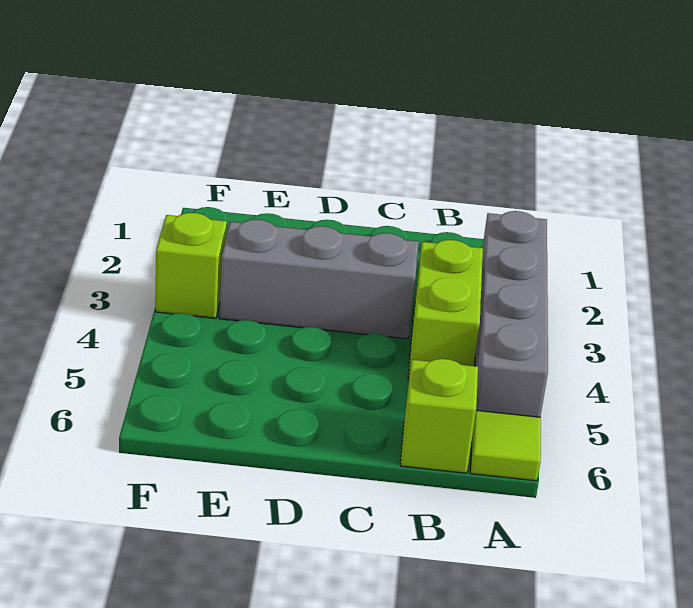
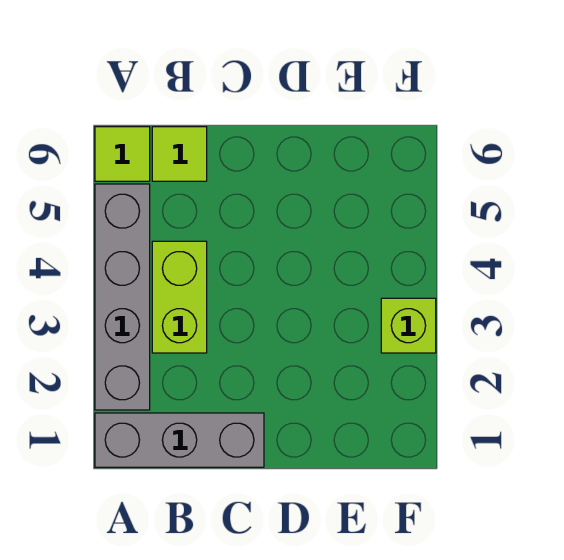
lime brick B6 level 1 -> lime tile B6 level 1
grey brick C3:E3 level 1 -> grey brick A1:C1 level 1

